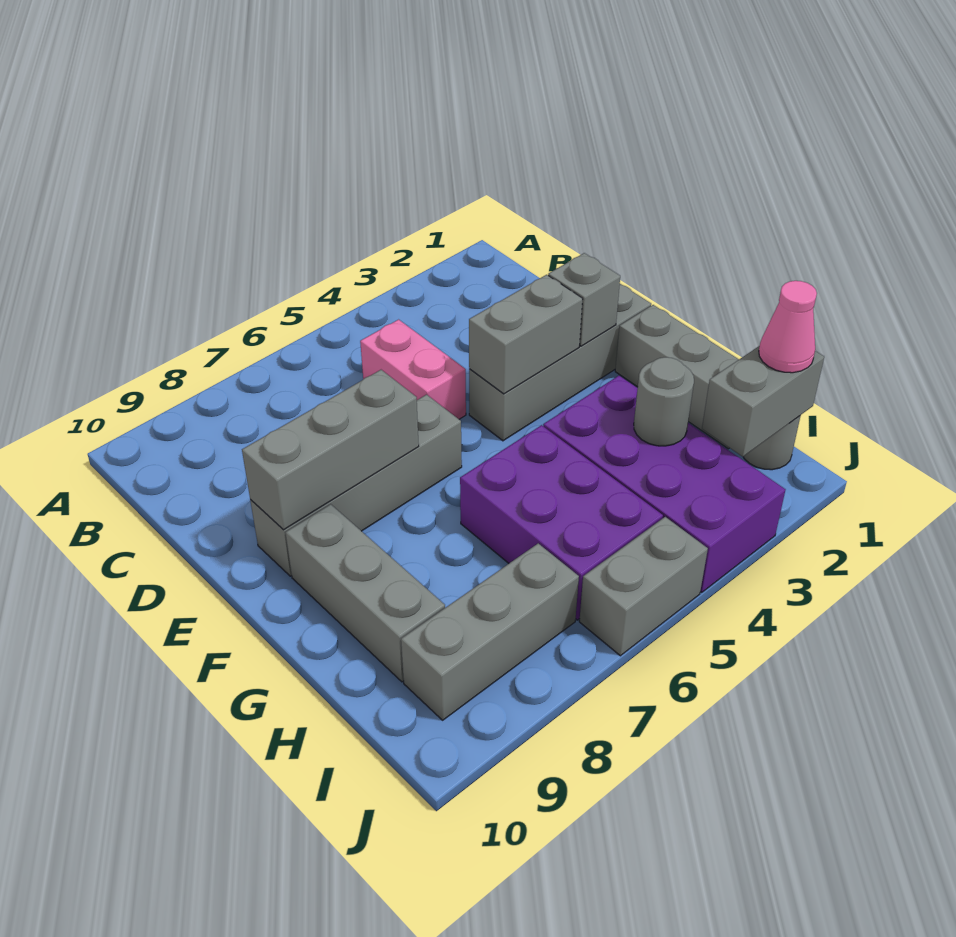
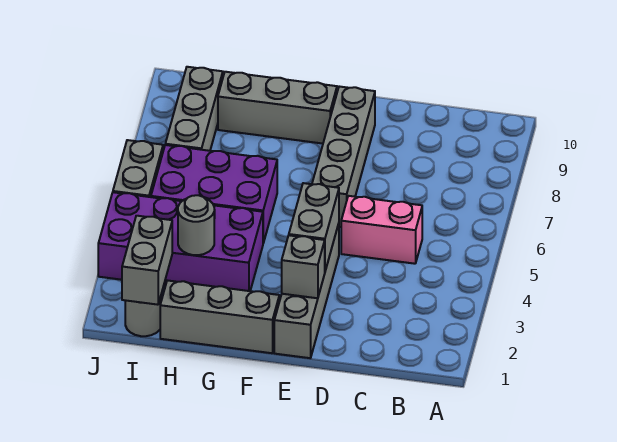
grey brick E7:E9 level 2 -> none
pink cone I1 level 3 -> none

